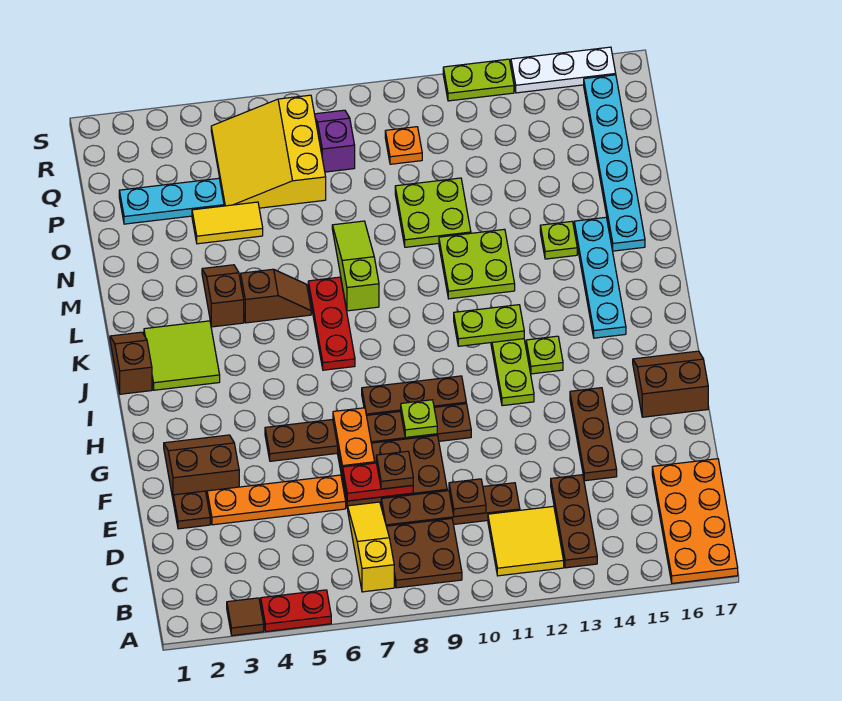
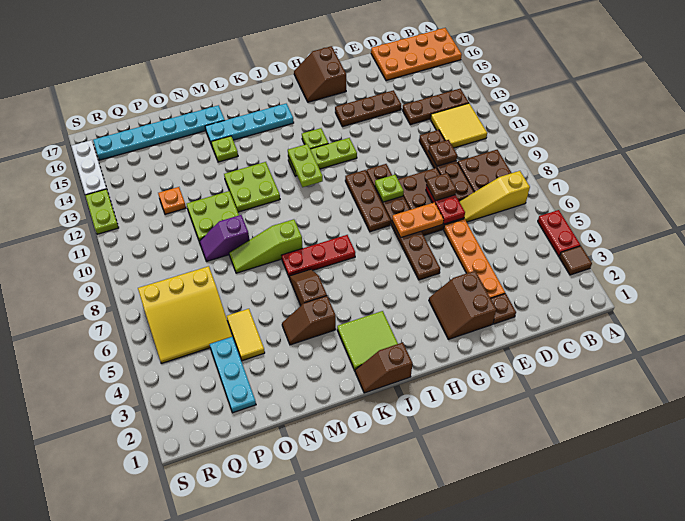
purple slope Q8:R8 level 1 top Q -> purple slope N9:O9 level 1 top N
orange plate Q10 level 1 -> orange plate P12 level 1

